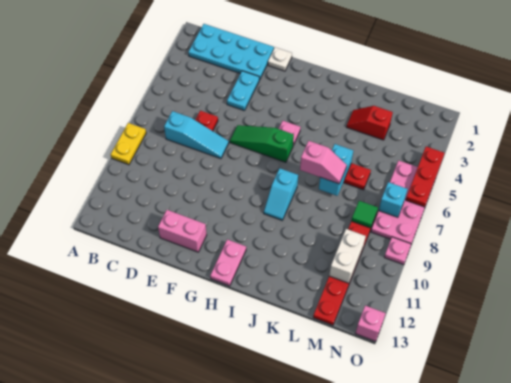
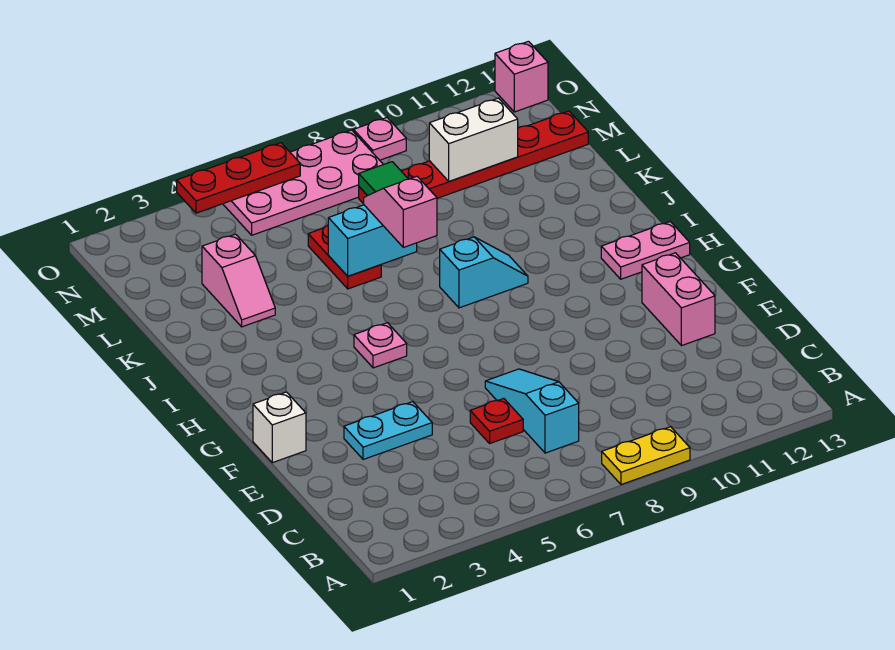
cyan plate B1:E2 level 1 -> none
white plate F1 level 1 -> white brick F1 level 1
green slope F6:H6 level 1 top H -> none
red slope K3:L3 level 1 top L -> pink slope K3:L3 level 1 top L
cyan brick N7 level 2 -> none

